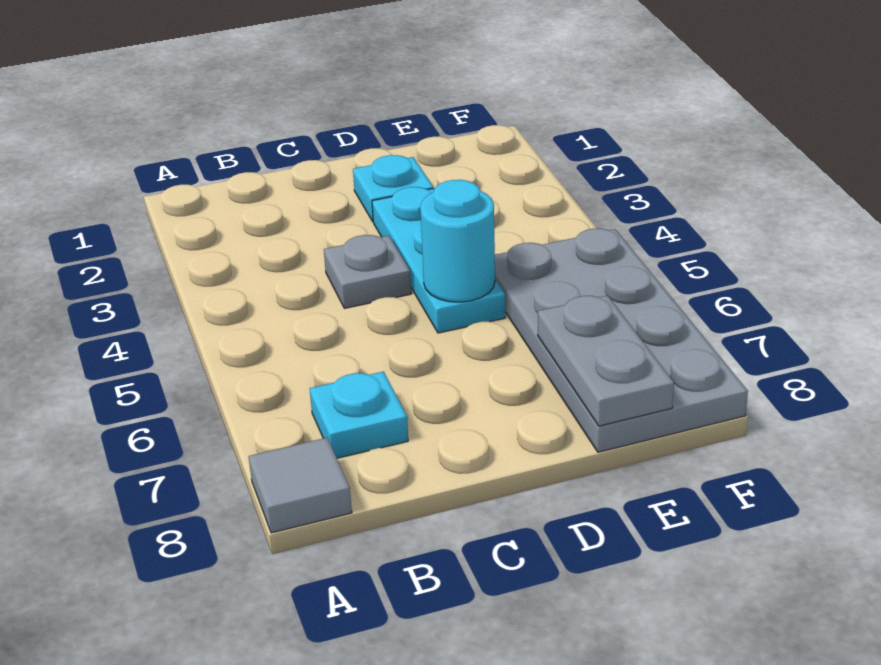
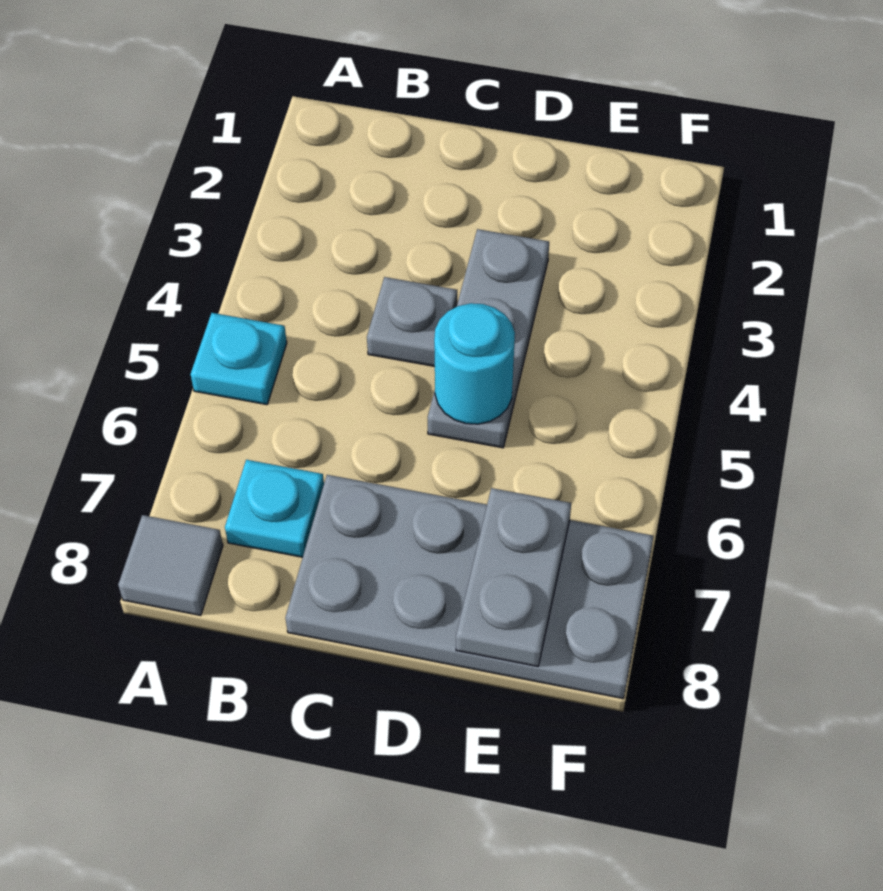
cyan plate D2 level 1 -> cyan plate A5 level 1
cyan plate D3:D5 level 1 -> grey plate D3:D5 level 1
grey plate E5:F8 level 1 -> grey plate C7:F8 level 1

